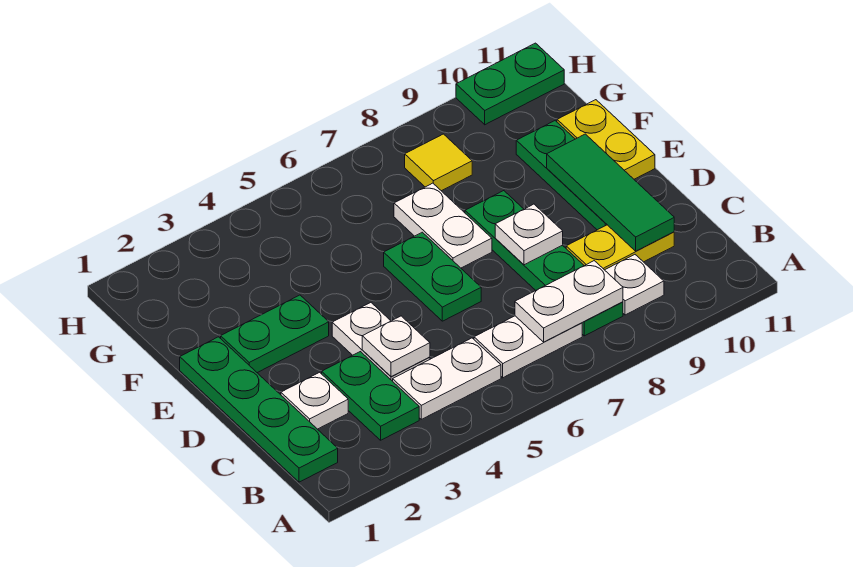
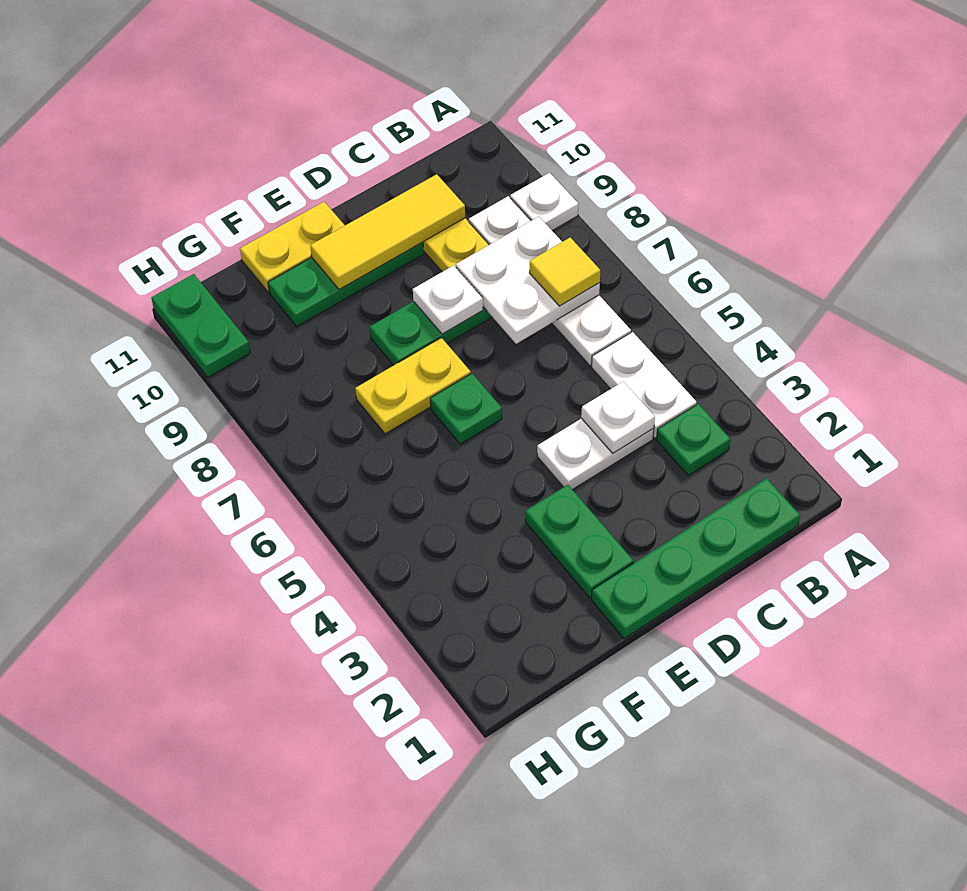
green plate B3:C3 level 1 -> green plate B3 level 1
white plate B7:B8 level 2 -> white plate B7:C8 level 2
white plate C2 level 1 -> white plate A9 level 1
green tile C10:E10 level 2 -> yellow tile C10:E10 level 2
green plate D6:E6 level 1 -> green plate E6 level 1
white plate E7:F7 level 1 -> yellow plate E7:F7 level 1
yellow tile G8 level 1 -> yellow tile B7 level 3

